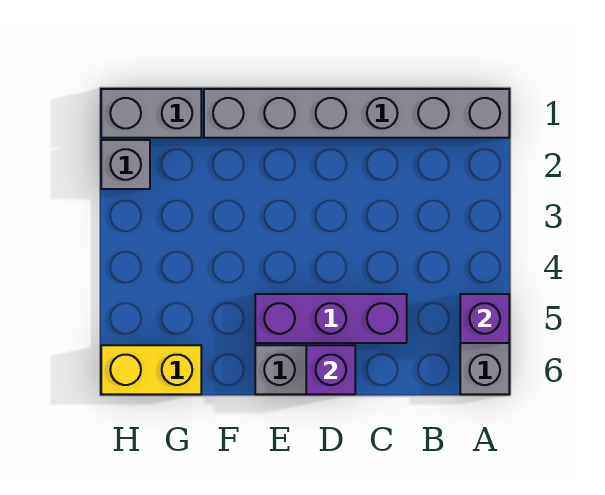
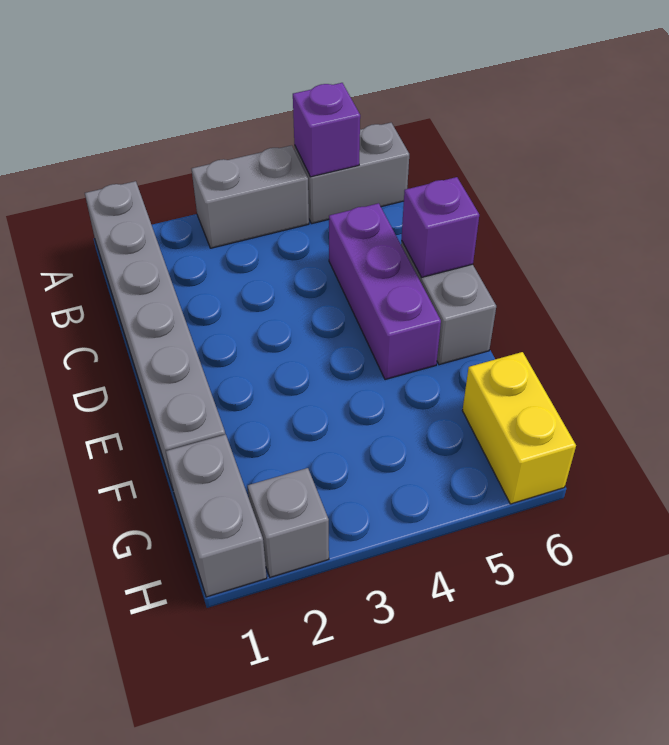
none -> grey brick A3:A4 level 1

